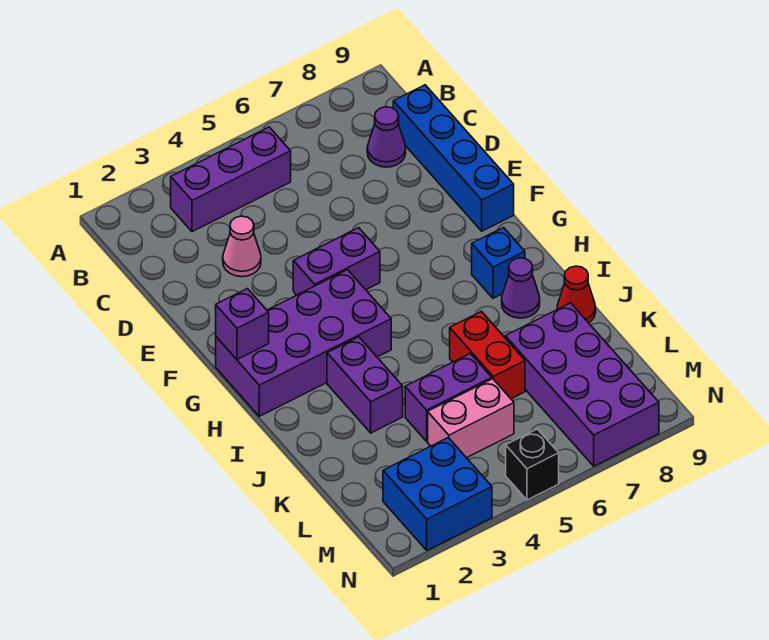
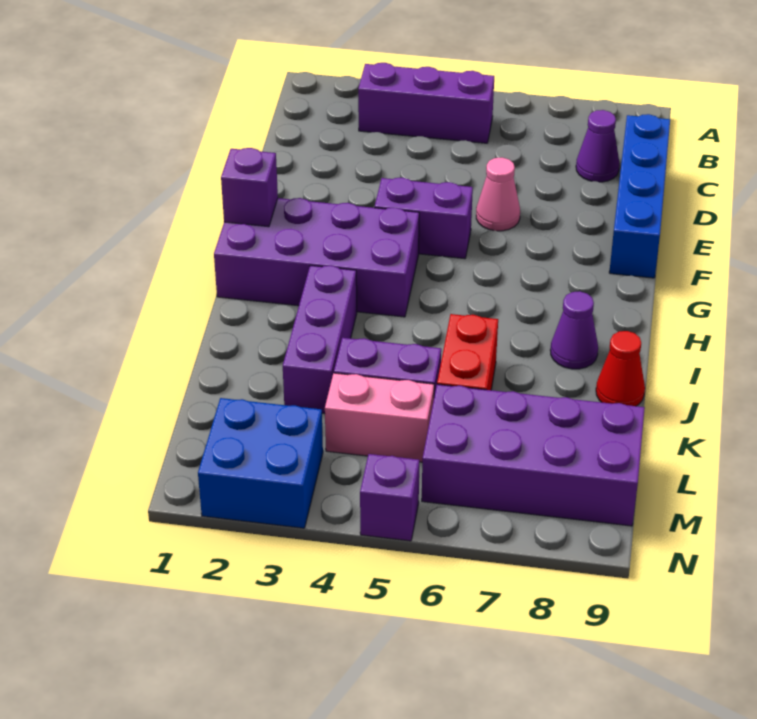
pink cone D3 level 1 -> pink cone E6 level 1
blue brick H8 level 1 -> none
purple brick I3:J3 level 1 -> purple brick I3:K3 level 1
purple brick K7:N8 level 1 -> purple brick L6:M9 level 1
black brick N5 level 1 -> purple brick N5 level 1

